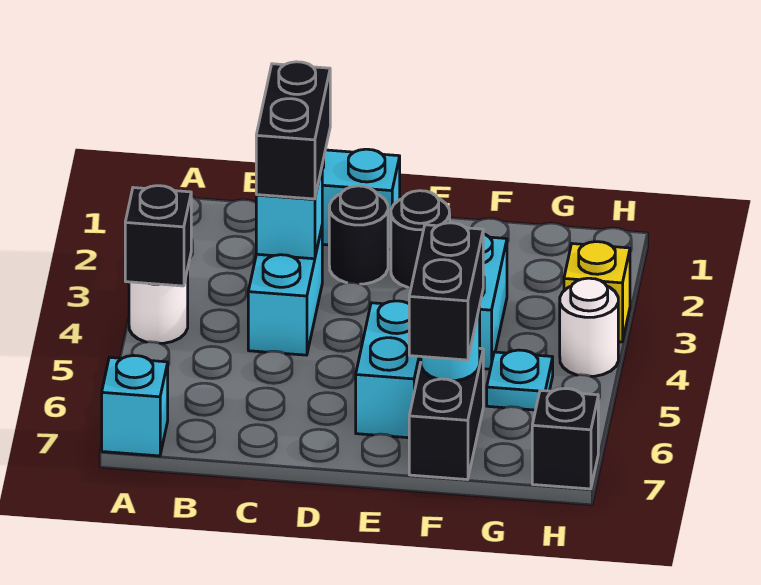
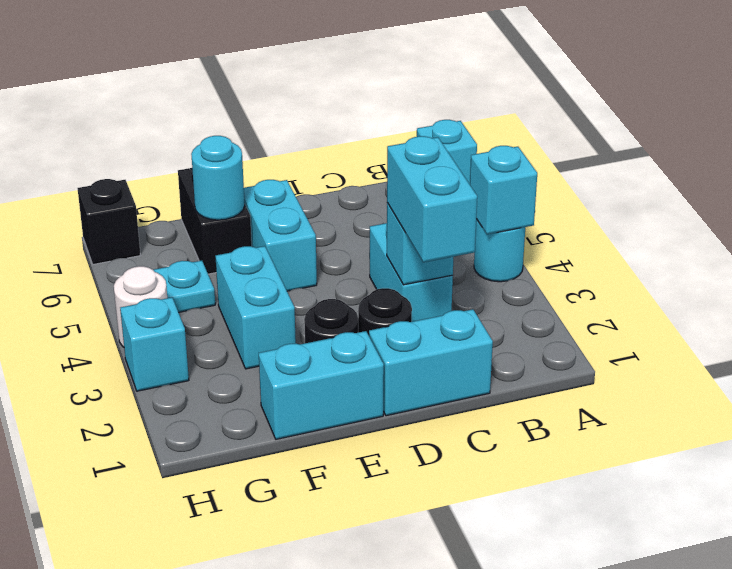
white round brick A4 level 1 -> cyan round brick A4 level 1
black brick A4 level 2 -> cyan brick A4 level 2
black brick C2:C3 level 3 -> cyan brick C2:C3 level 3
none -> cyan brick E1:F1 level 1
black brick F6:F7 level 3 -> none
yellow brick H3 level 1 -> cyan brick H3 level 1

